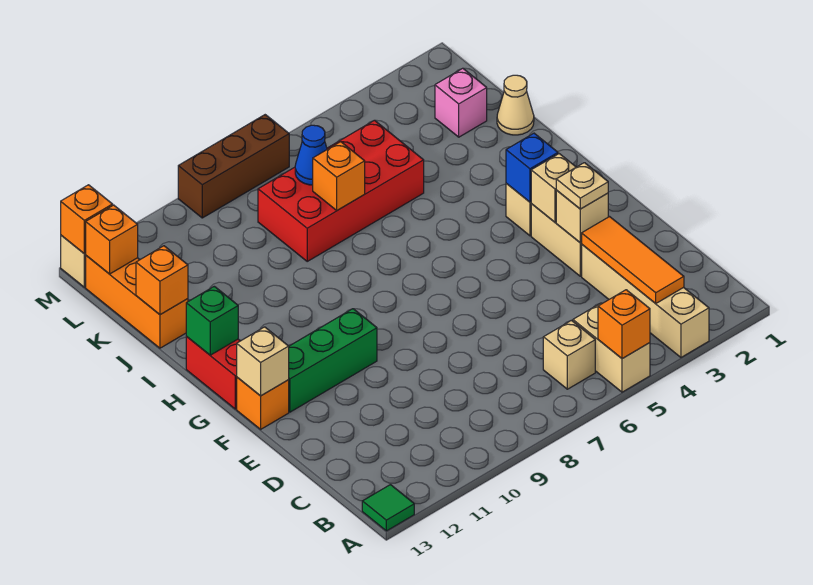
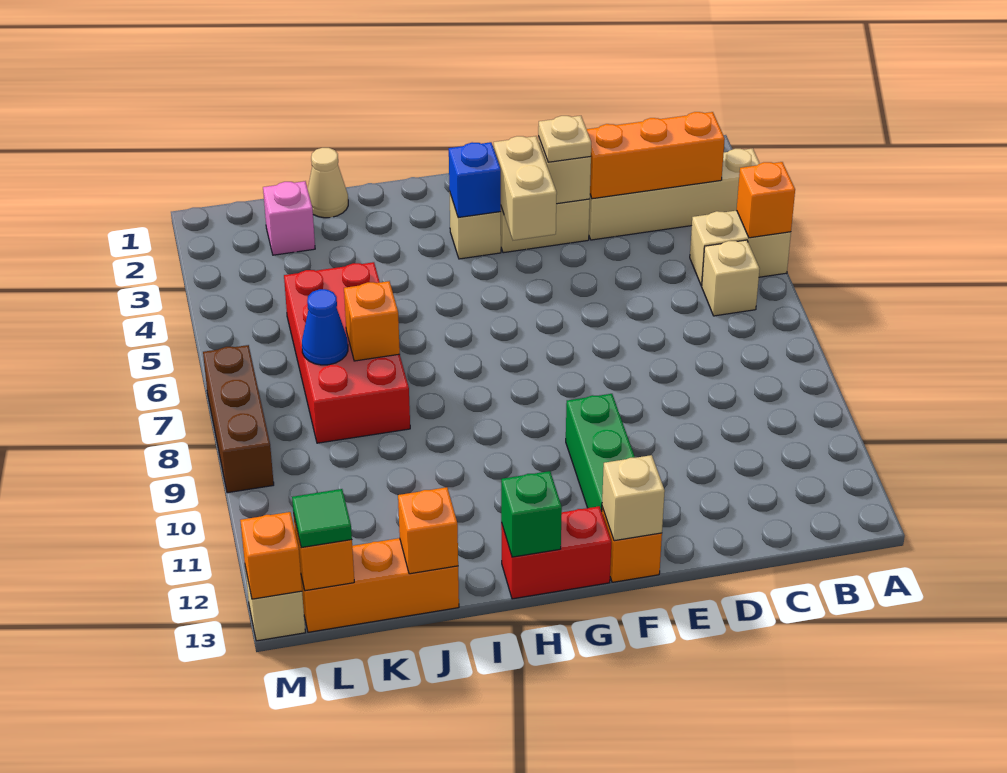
green tile A13 level 1 -> green tile L13 level 3
orange tile B3:D3 level 2 -> orange brick B3:D3 level 2
tan brick F3 level 2 -> tan brick F3:F4 level 2

